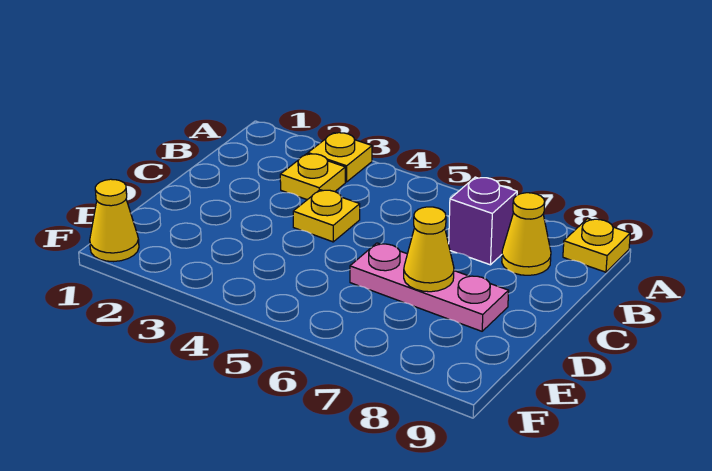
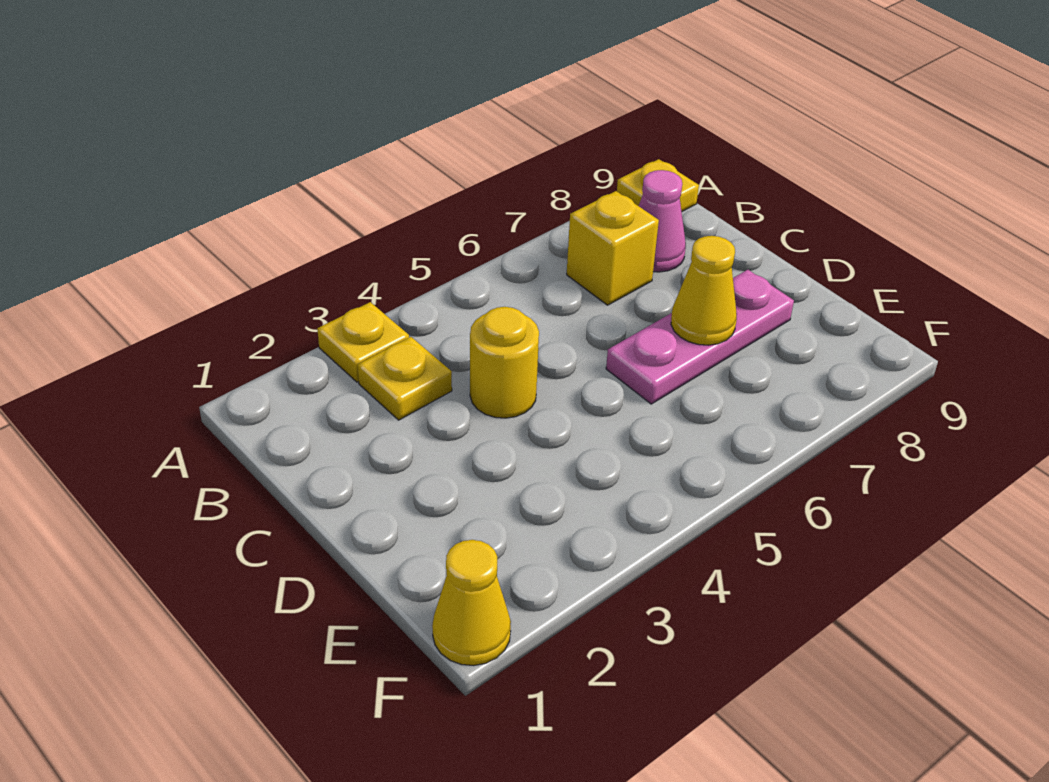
purple brick B7 level 1 -> yellow brick B7 level 1
yellow cone B8 level 1 -> pink cone B8 level 1
yellow plate C4 level 1 -> yellow round brick C4 level 1

